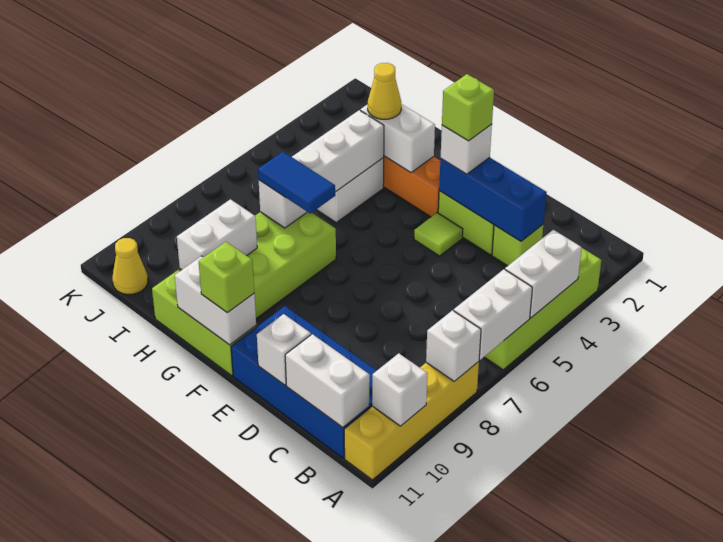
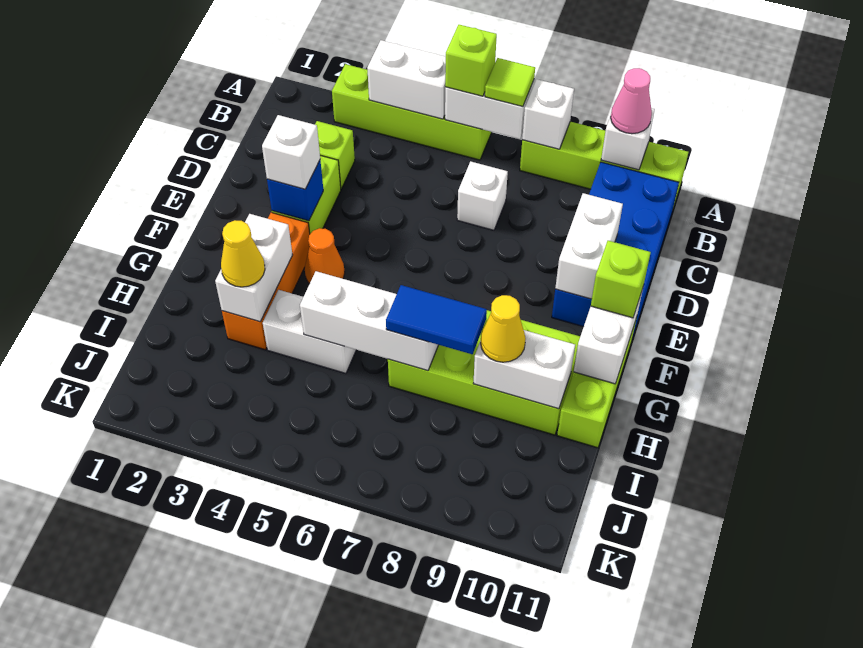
yellow brick A8:A11 level 1 -> lime brick A8:A11 level 1
none -> pink cone A10 level 3
white brick B11:C11 level 2 -> white brick D10:E10 level 2
blue brick C3:E3 level 2 -> blue brick E3 level 2
white brick D11 level 2 -> white brick C7 level 1
lime brick E3 level 4 -> lime brick A6 level 3
lime tile E4 level 1 -> lime tile A7 level 3
none -> orange cone F4 level 1
blue tile G7:H7 level 3 -> blue tile H7:H8 level 3
white brick H4:H7 level 2 -> white brick H5:H7 level 2
yellow cone J11 level 1 -> yellow cone H9 level 3

